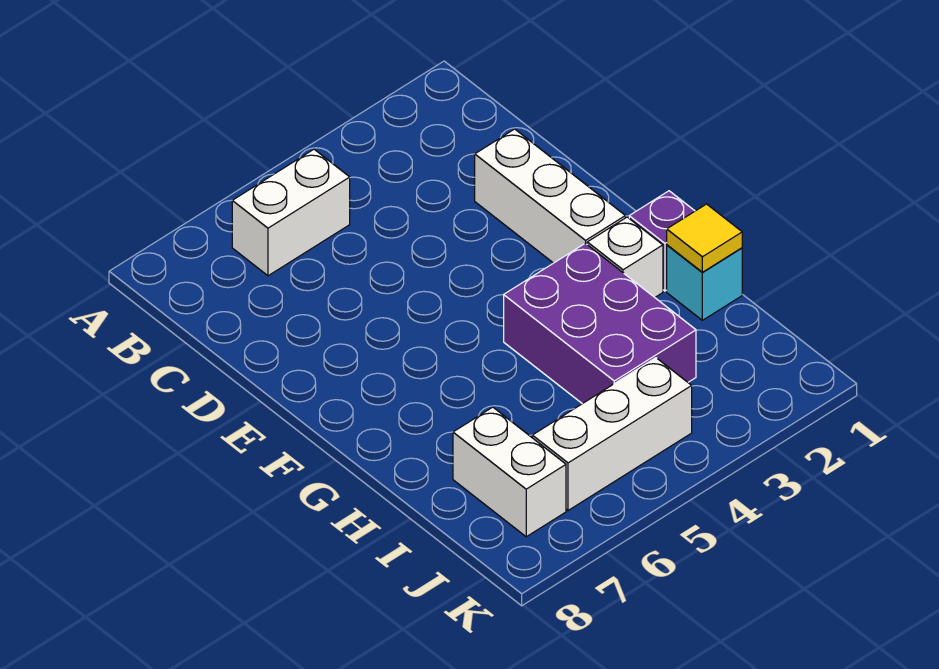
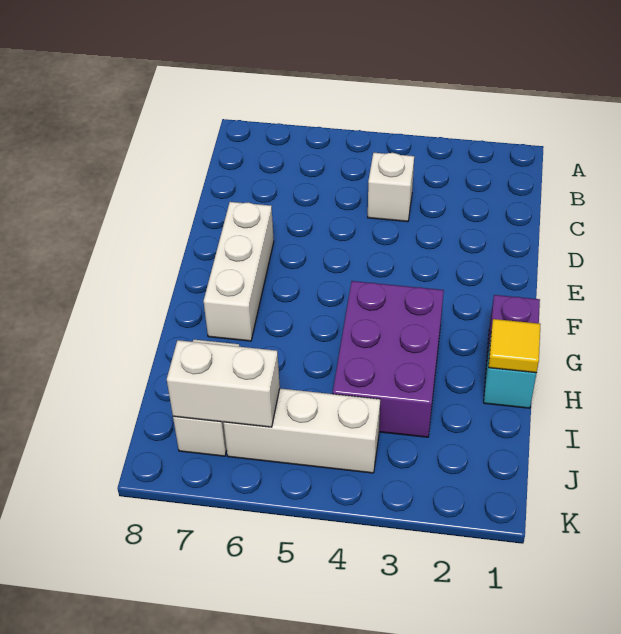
white brick B5:B6 level 1 -> white brick J6:J7 level 2
white brick D2:F2 level 1 -> white brick E7:G7 level 1
white brick G2 level 1 -> white brick C4 level 1

